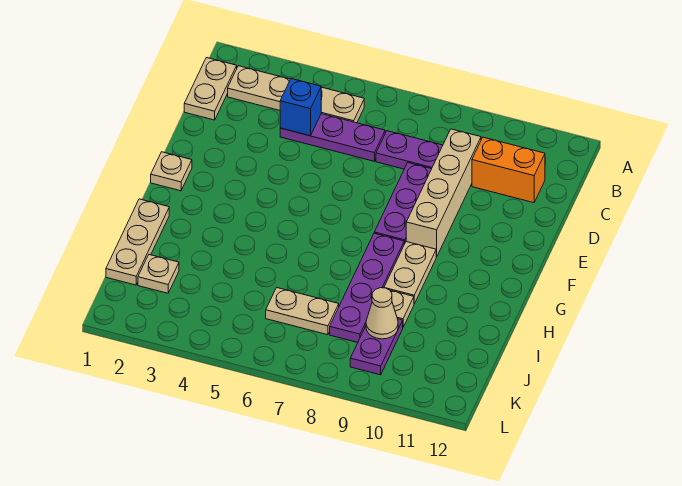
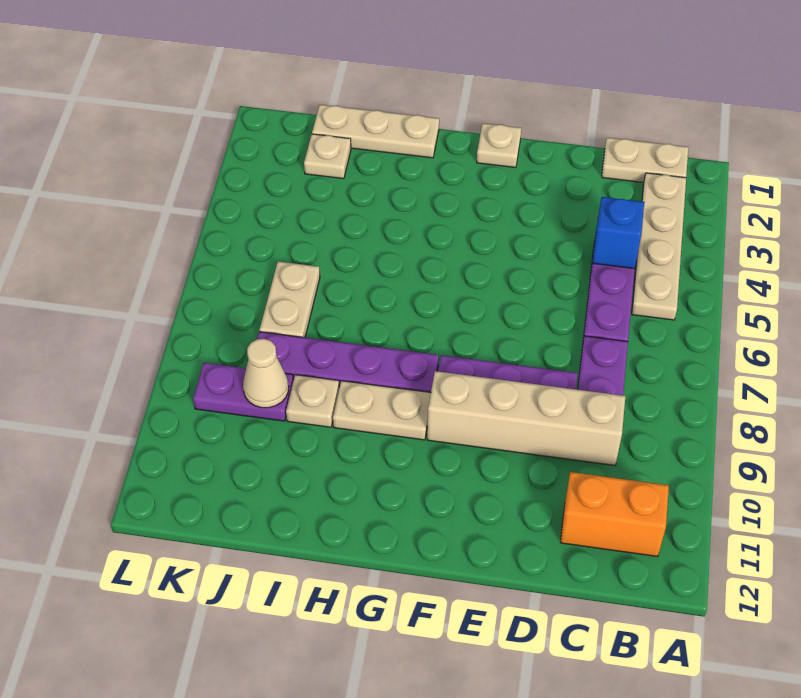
orange brick C10:C11 level 1 -> orange brick B11:C11 level 1

